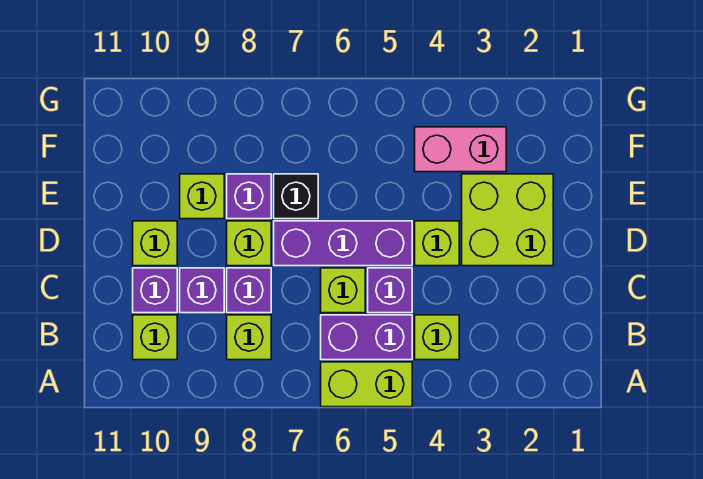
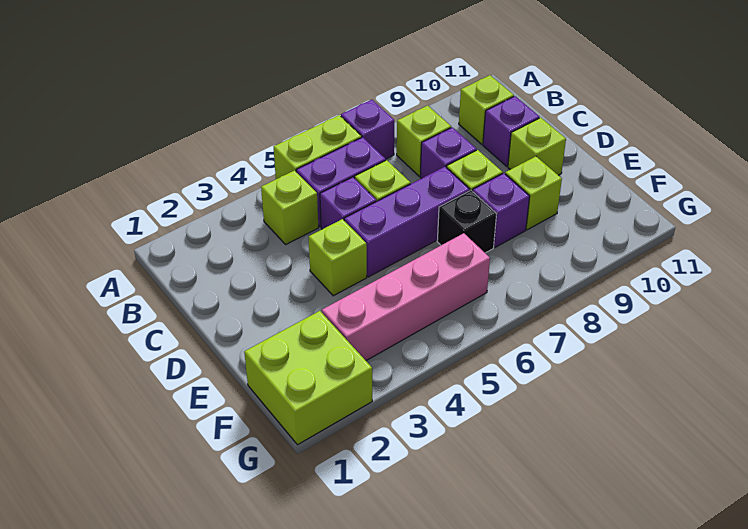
purple brick C9 level 1 -> purple brick A7 level 1
lime brick D2:E3 level 1 -> lime brick F1:G2 level 1
pink brick F3:F4 level 1 -> pink brick F3:F6 level 1

